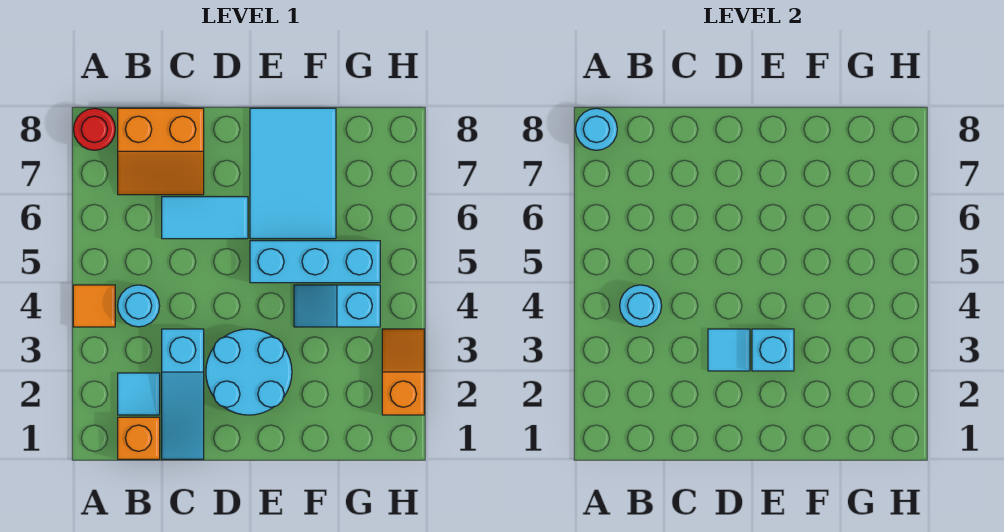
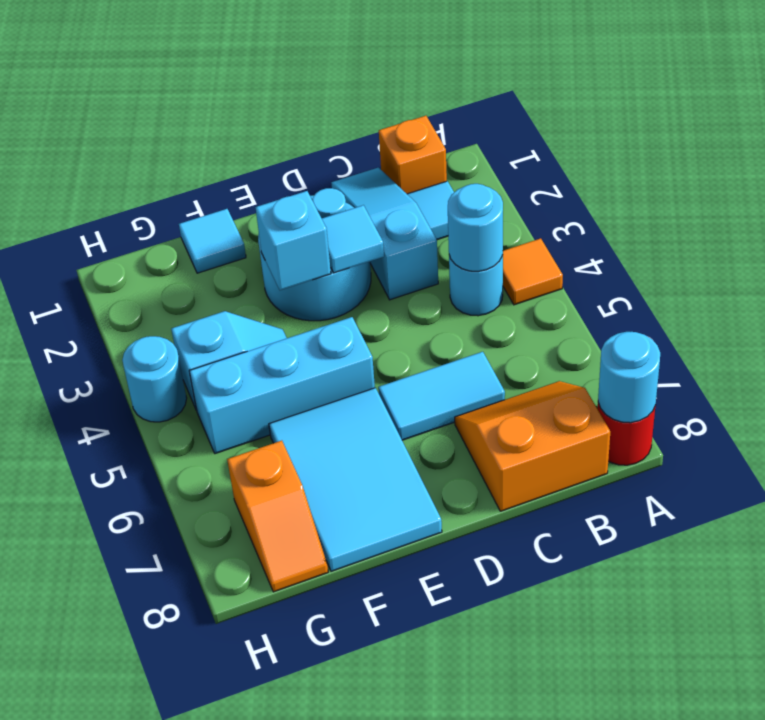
none -> cyan tile F1 level 1
orange slope H2:H3 level 1 top 2 -> orange slope G7:G8 level 1 top 7
none -> cyan round brick H4 level 1

